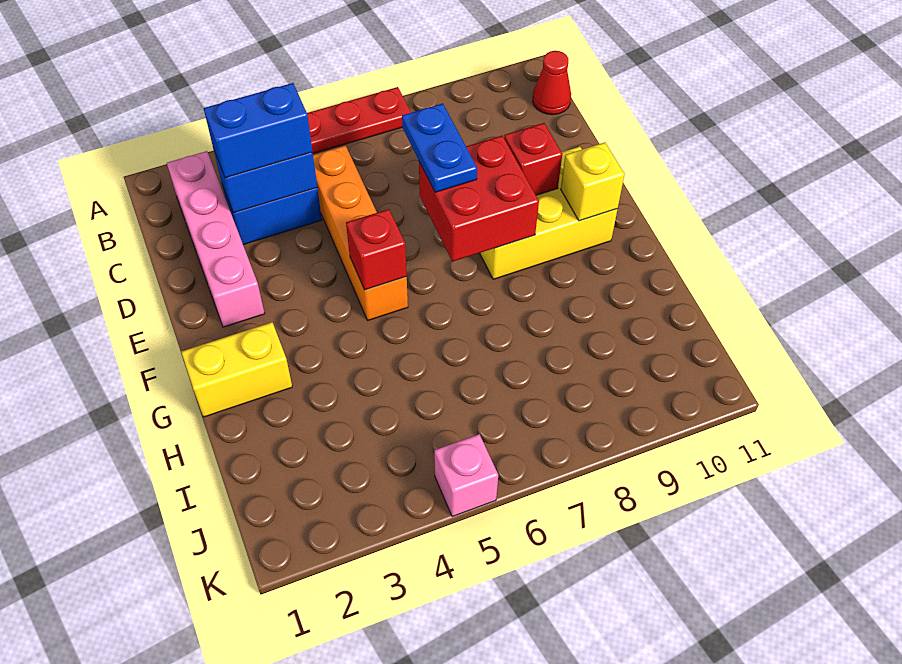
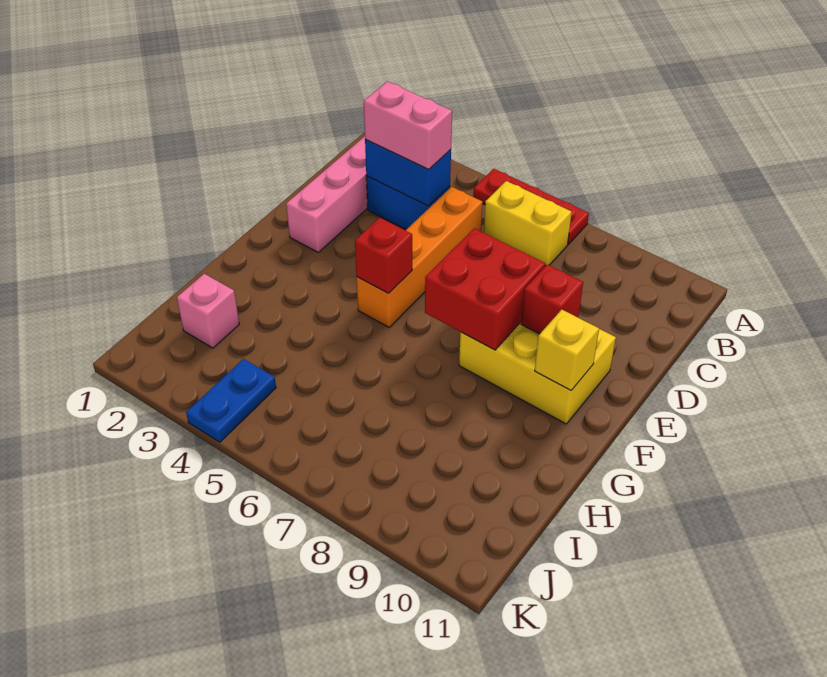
red cone B11 level 1 -> none
blue brick C3:C4 level 3 -> pink brick C3:C4 level 3
blue plate D7:E7 level 3 -> blue plate J4:K4 level 1
yellow brick G1:G2 level 1 -> yellow brick B6:B7 level 1
pink brick K5 level 1 -> pink brick I2 level 1

